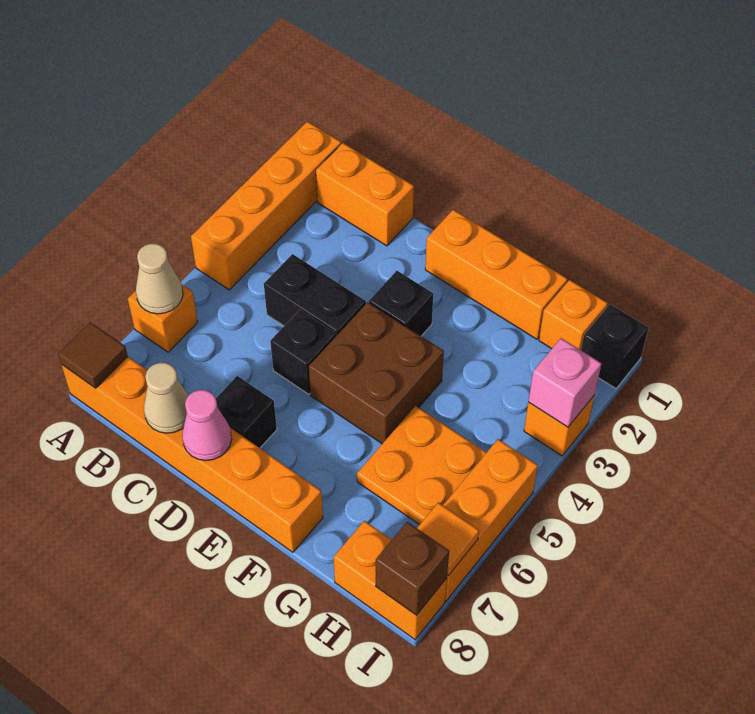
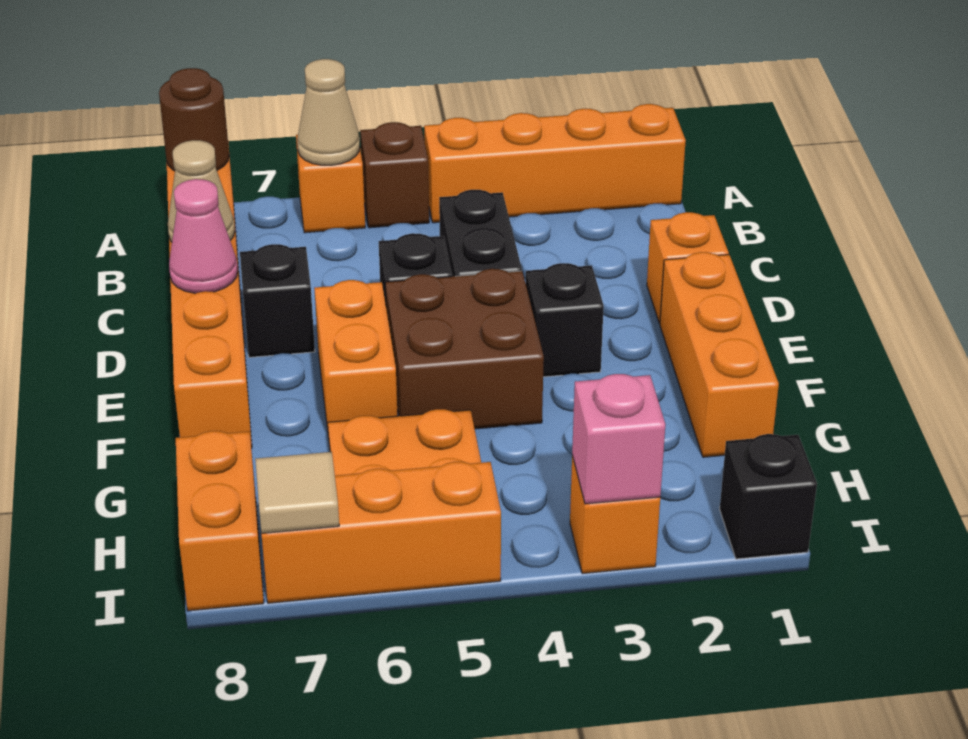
brown tile A8 level 2 -> brown round brick A8 level 2
orange brick B1:C1 level 1 -> orange brick E6:F6 level 1
orange brick H1 level 1 -> orange brick D1 level 1
orange tile I7 level 2 -> tan tile I7 level 2
brown brick I8 level 2 -> brown brick A5 level 1

